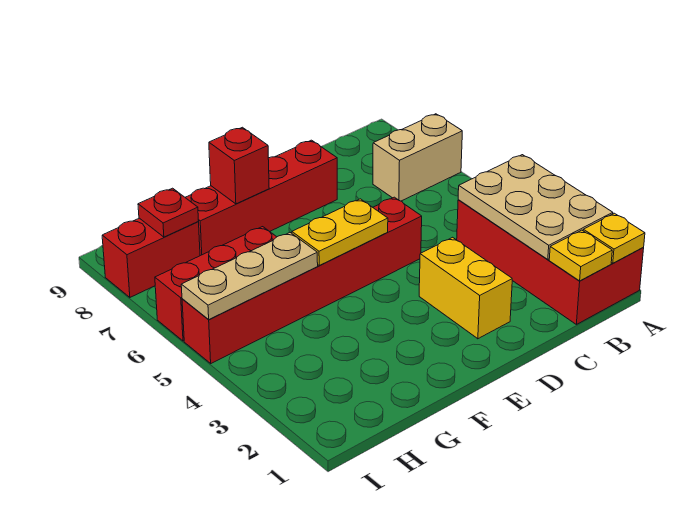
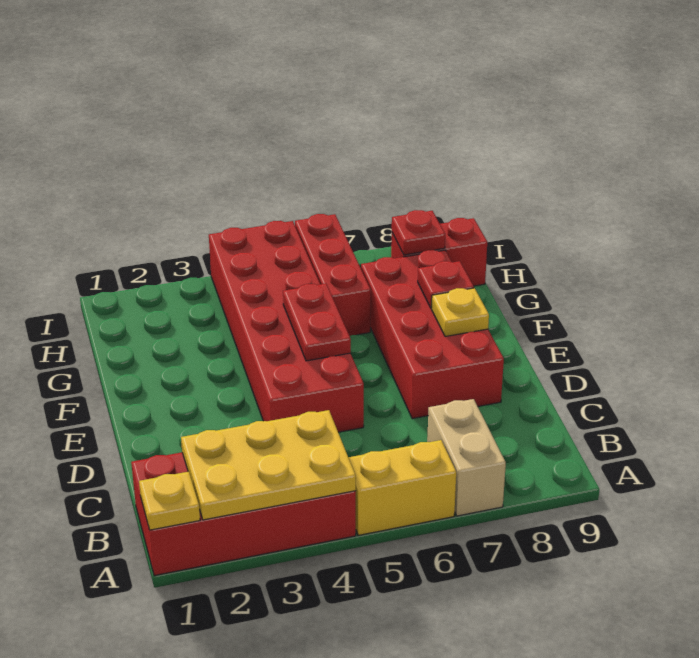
tan plate A2:B4 level 2 -> yellow plate A2:B4 level 2
yellow plate B1 level 2 -> yellow plate E8 level 2
yellow brick D2:D3 level 1 -> yellow brick A5:A6 level 1
red brick D5:I5 level 1 -> red brick D4:I5 level 1
red brick D8:G8 level 1 -> red brick D7:G8 level 1
yellow plate E5:F5 level 2 -> red plate E5:F5 level 2
red brick F8 level 2 -> red plate F8 level 2
tan plate G5:I5 level 2 -> none
red brick H8:I8 level 1 -> red brick H8:H9 level 1

